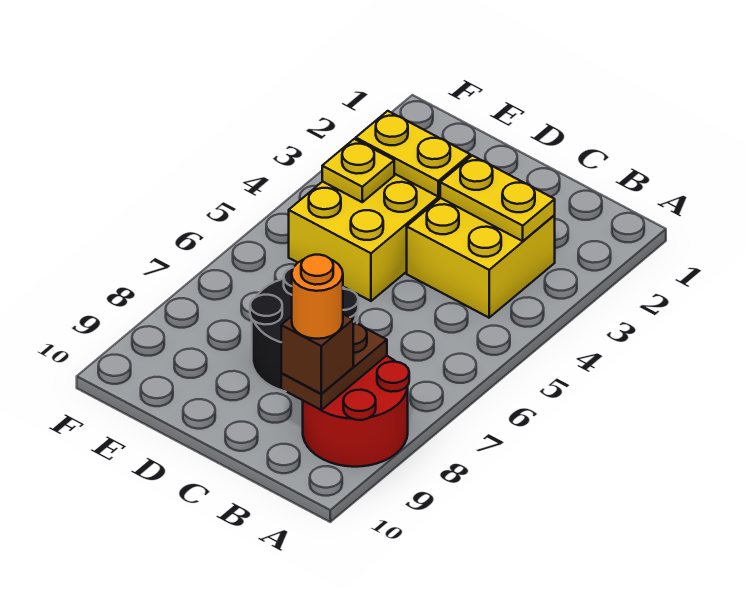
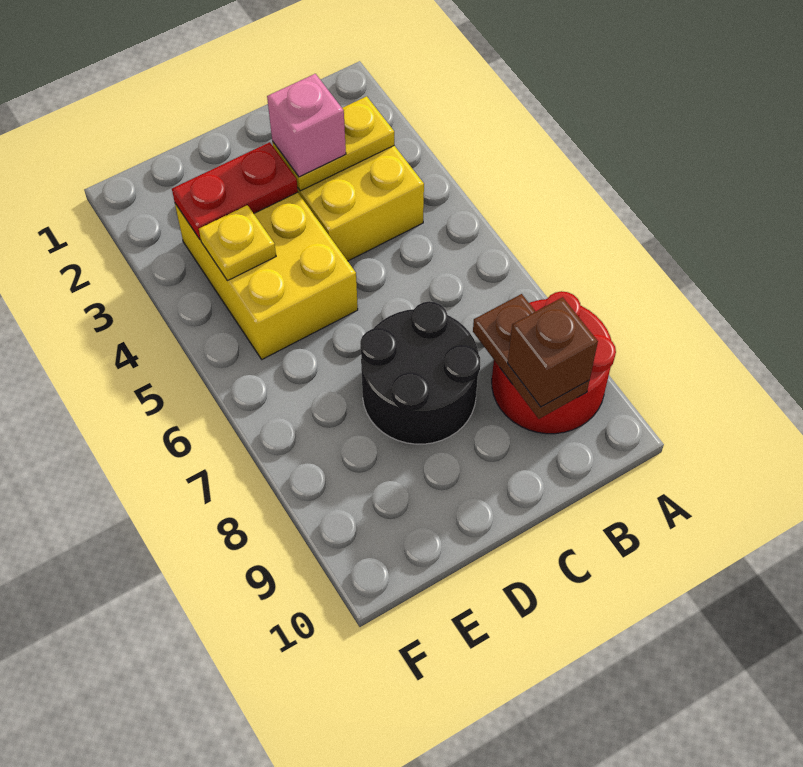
orange round brick B9 level 4 -> none
none -> pink brick C3 level 3
yellow plate D3:E3 level 2 -> red plate D3:E3 level 2

